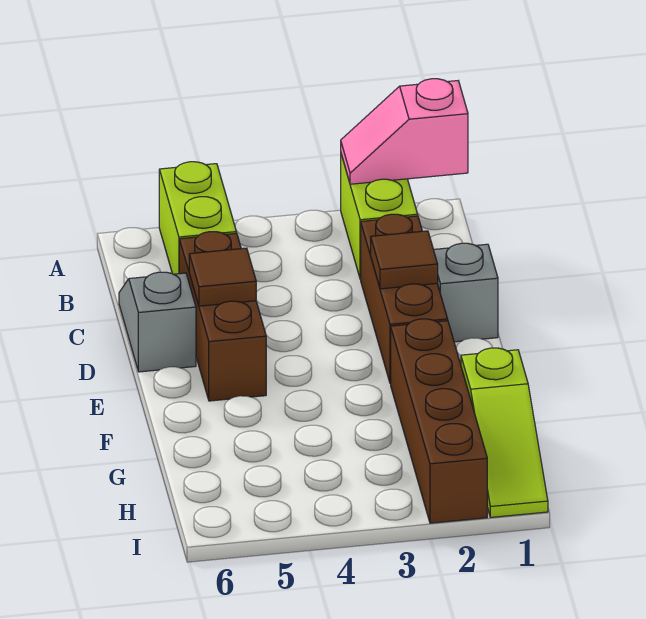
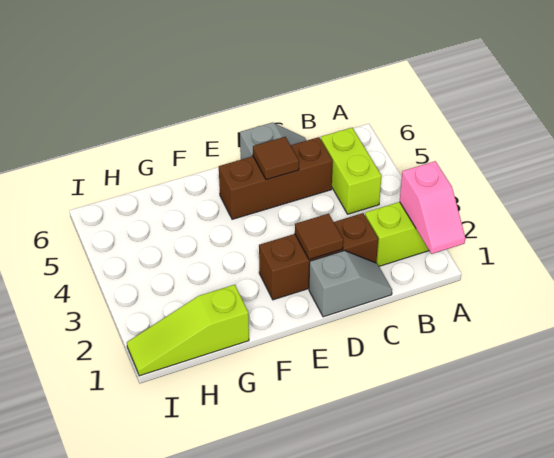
pink slope A1:A2 level 2 top 1 -> pink slope A1:A2 level 2 top 2
lime brick A5:B5 level 1 -> lime brick B4:B5 level 1
brown brick F2:I2 level 1 -> none

